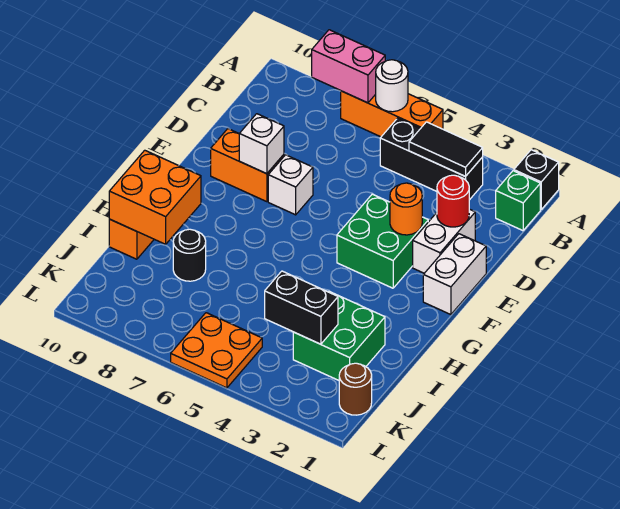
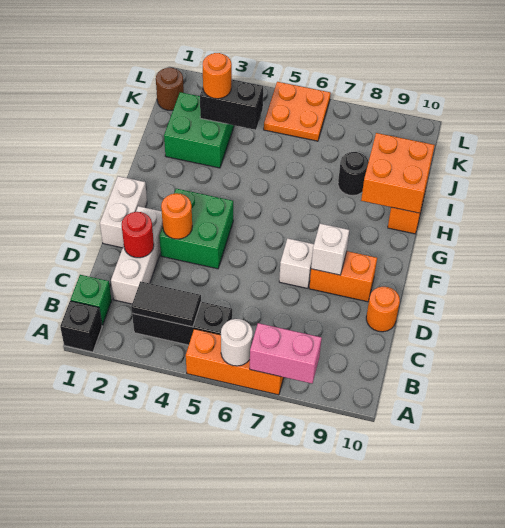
white brick D2:E2 level 1 -> white brick C2:E2 level 1
none -> orange round brick D10 level 1
none -> orange round brick J3 level 3

